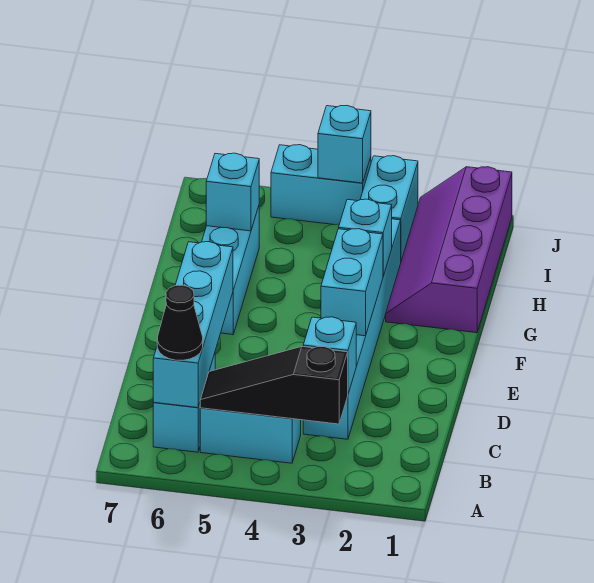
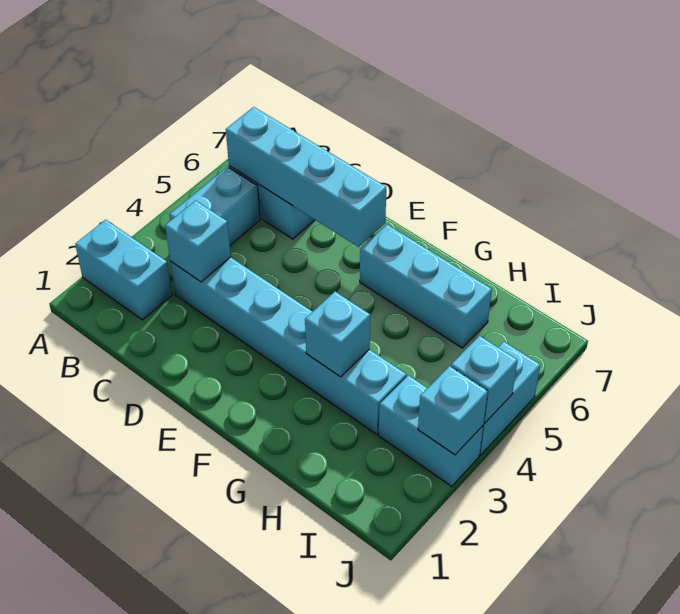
black slope B3:B5 level 2 top 3 -> none
black cone B6 level 3 -> none
cyan brick E3:F3 level 2 -> cyan brick A2:B2 level 1
purple slope G1:J2 level 1 top 1 -> none
cyan brick H6 level 2 -> cyan brick J3 level 2

